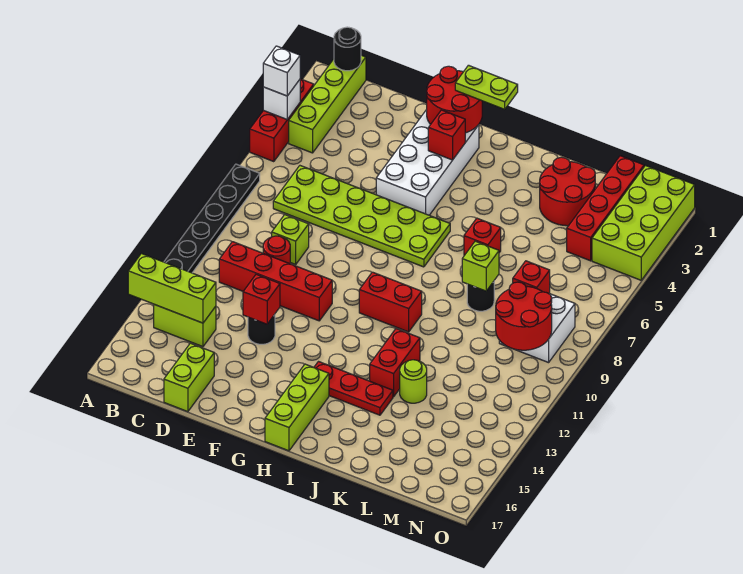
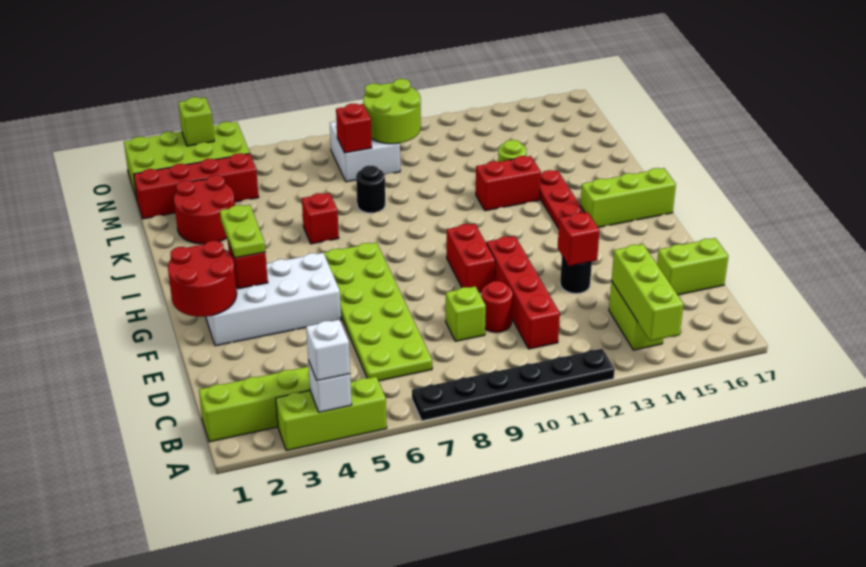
red brick A3:A5 level 1 -> lime brick A3:A5 level 1
black round brick B1 level 2 -> none
lime plate G1:H1 level 3 -> lime plate G3:H3 level 3
red brick H10:I10 level 1 -> red brick F10:G10 level 1
lime brick K8 level 2 -> lime brick O3 level 2
red round brick M9:N10 level 2 -> lime round brick M9:N10 level 2

